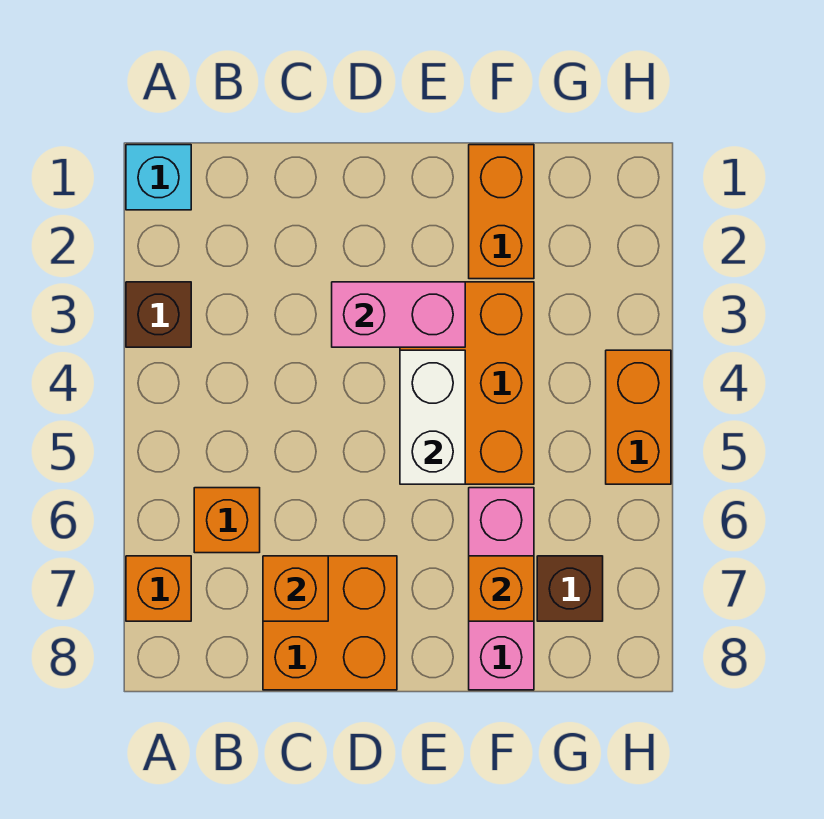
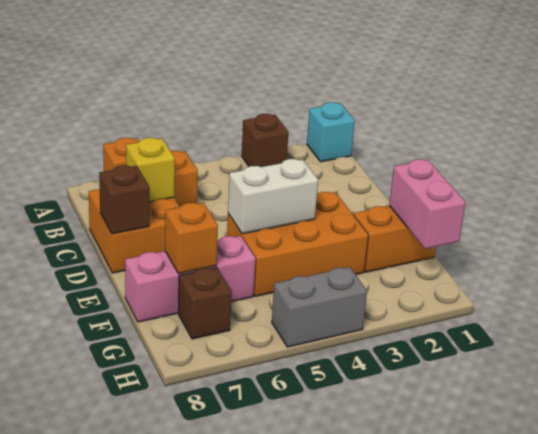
orange brick C7 level 2 -> yellow brick C7 level 2
pink brick D3:E3 level 2 -> pink brick F1:G1 level 2
none -> brown brick D8 level 2
orange brick H4:H5 level 1 -> grey brick H4:H5 level 1

